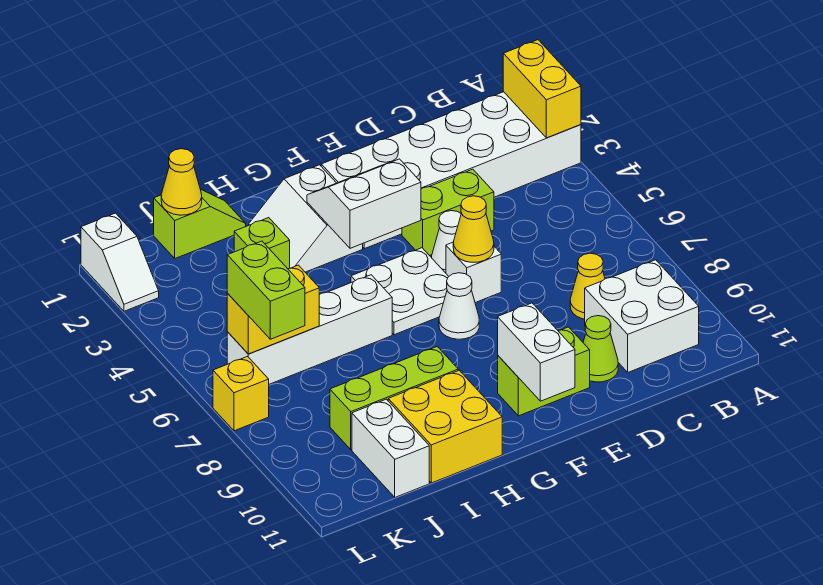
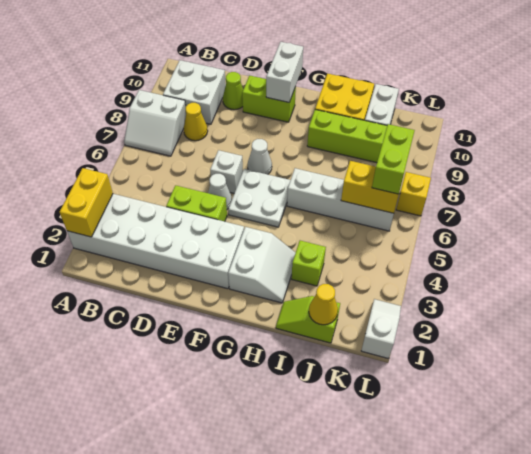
yellow cone E6 level 2 -> none
white slope F3:G4 level 2 top 4 -> white slope A7:B8 level 1 top 8

